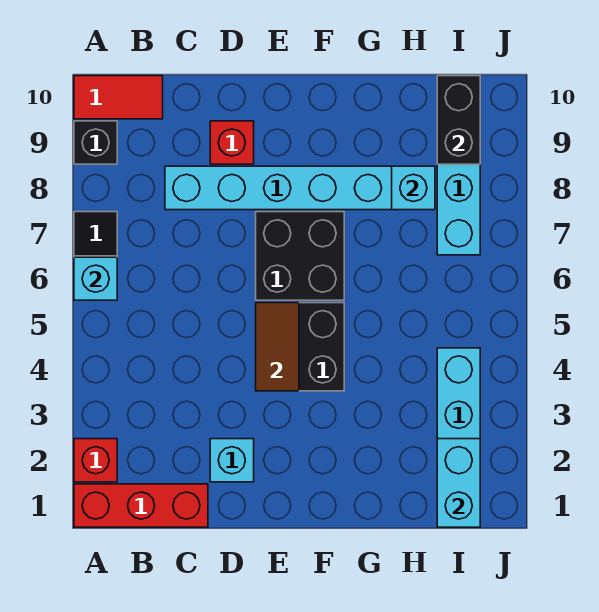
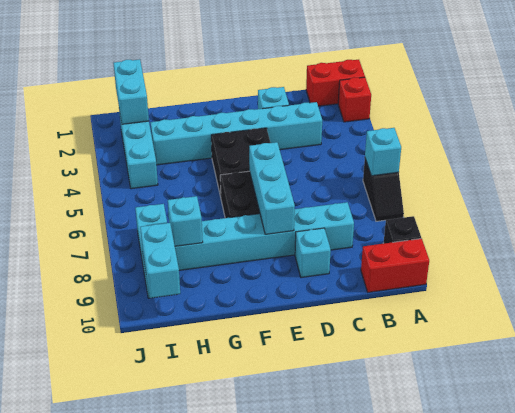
red brick A1:C1 level 1 -> red brick A1:B1 level 1
red tile A10:B10 level 1 -> red brick A10:B10 level 1
none -> cyan brick C3:H3 level 1
red brick D9 level 1 -> cyan brick D9 level 1
brown tile E4:E5 level 2 -> none
none -> cyan brick E6:E8 level 2
black brick I9:I10 level 2 -> cyan brick I9:I10 level 2

